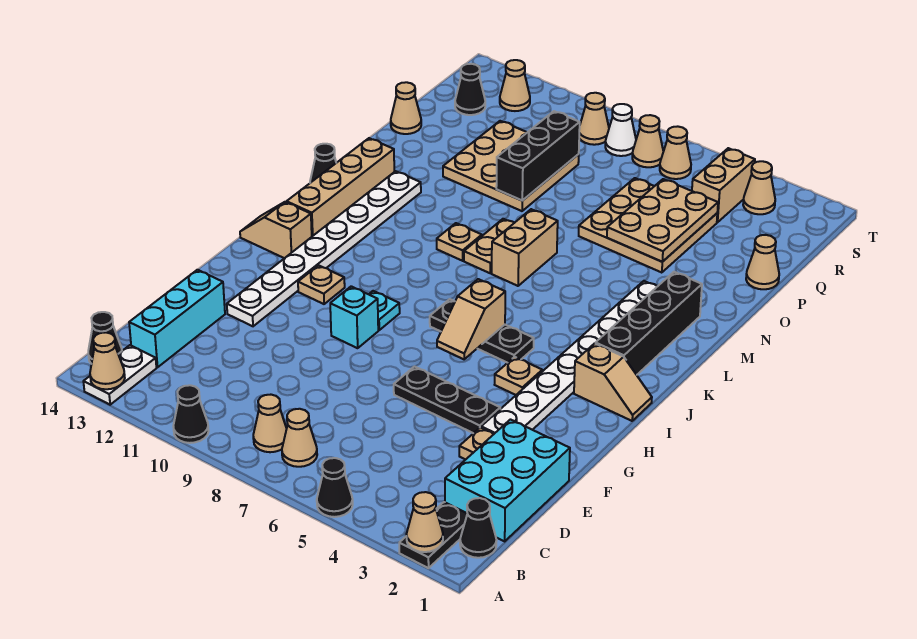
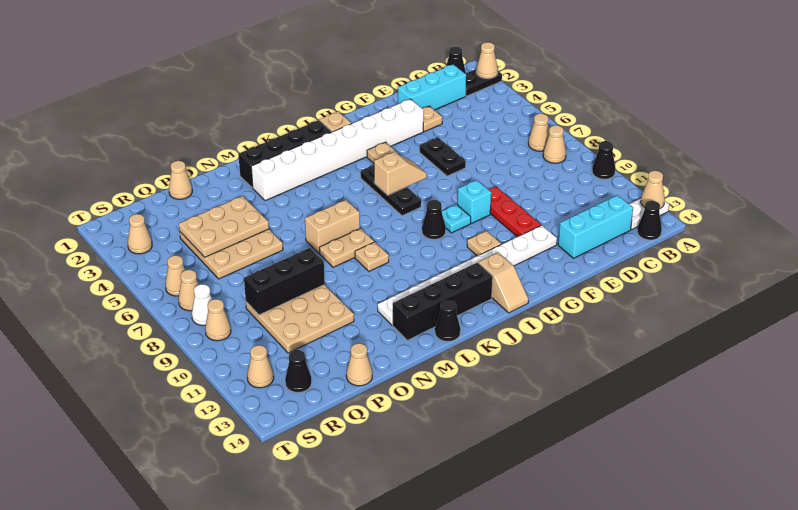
black cone A5 level 1 -> black cone I9 level 1
cyan brick C1:E2 level 1 -> cyan brick C2:E2 level 1
white plate F3:M3 level 1 -> white brick F3:M3 level 1
black plate F4:F6 level 1 -> black plate F5:F6 level 1
none -> red plate F9:F11 level 1
tan brick J13:M13 level 1 -> black brick J13:M13 level 1
tan brick R4:S4 level 1 -> none

